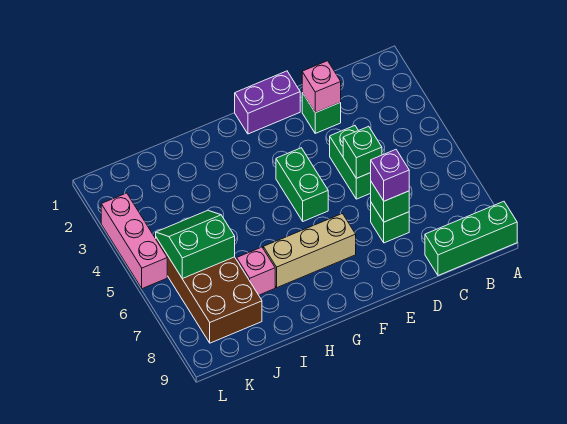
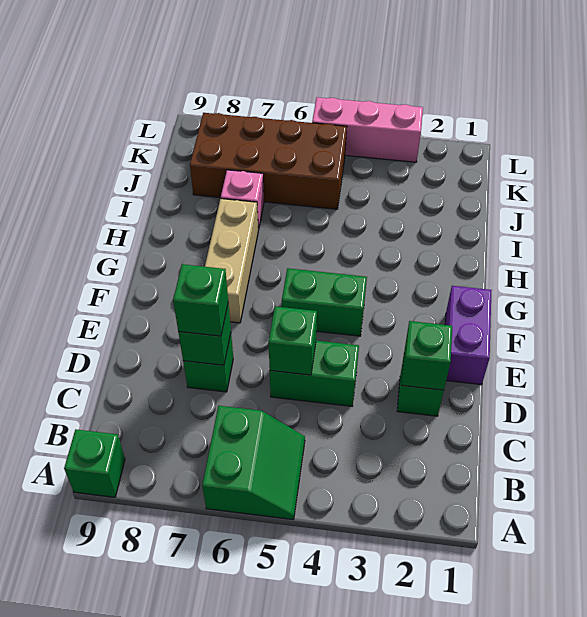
green brick A9:C9 level 1 -> green brick A9 level 1
pink brick D2 level 2 -> green brick D2 level 2
purple brick D7 level 3 -> green brick D7 level 3
green slope J5:K6 level 2 top 6 -> green slope A5:B6 level 1 top 6

